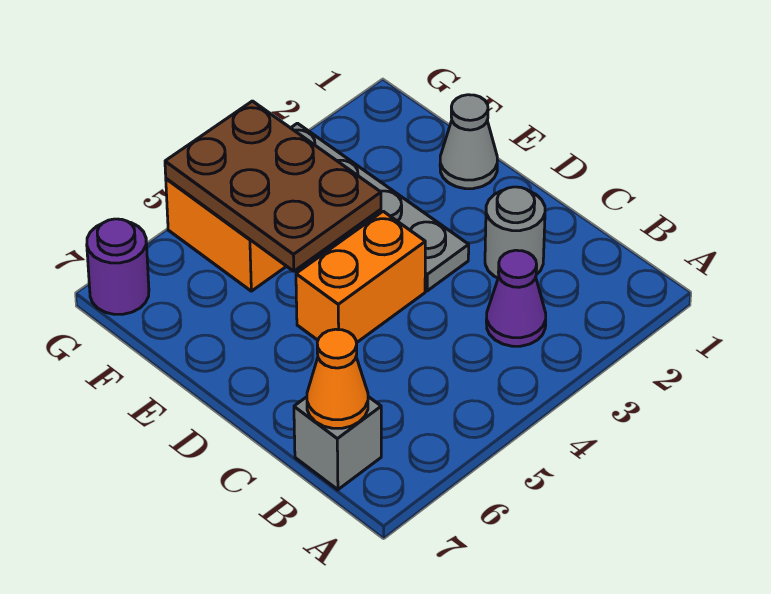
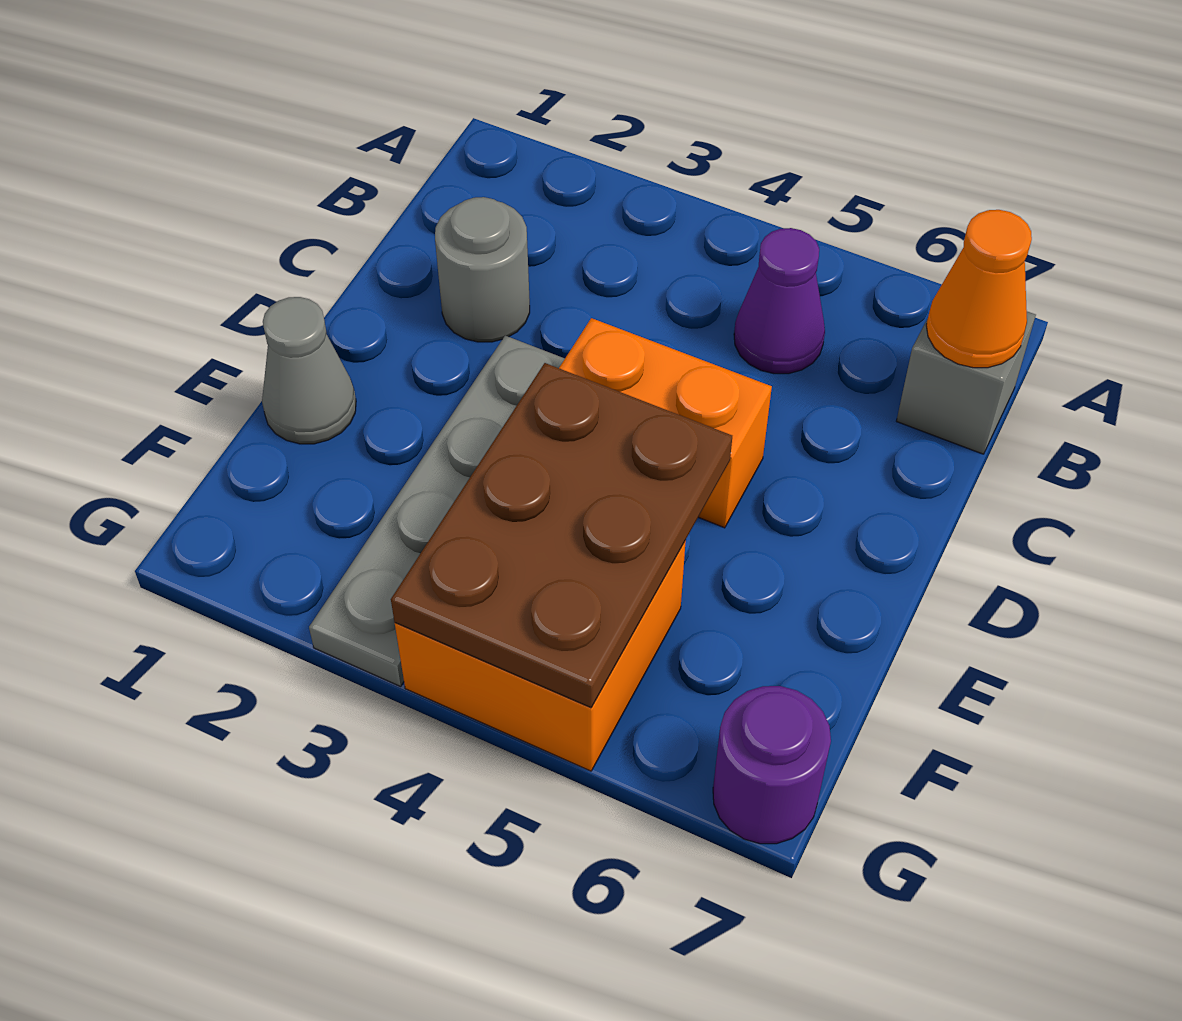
purple cone B3 level 1 -> purple cone B5 level 1

